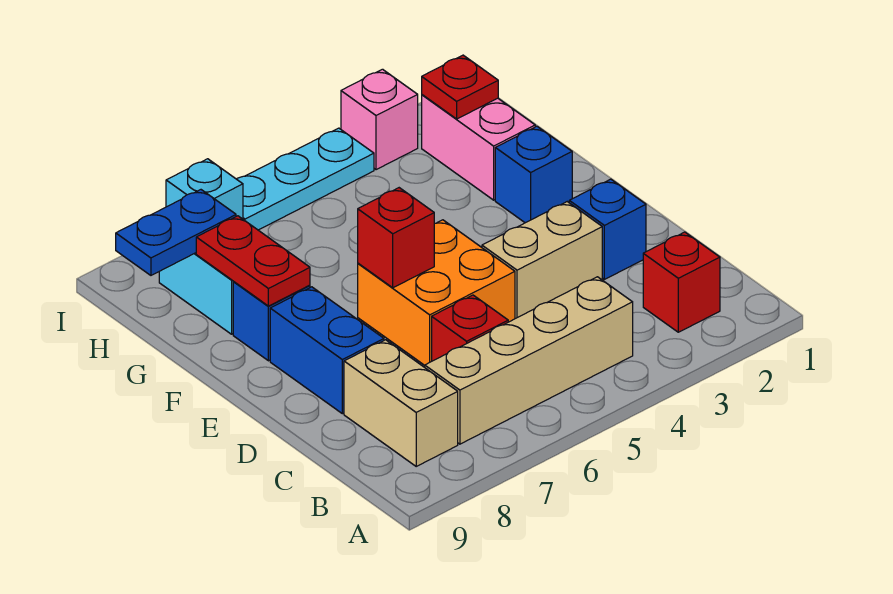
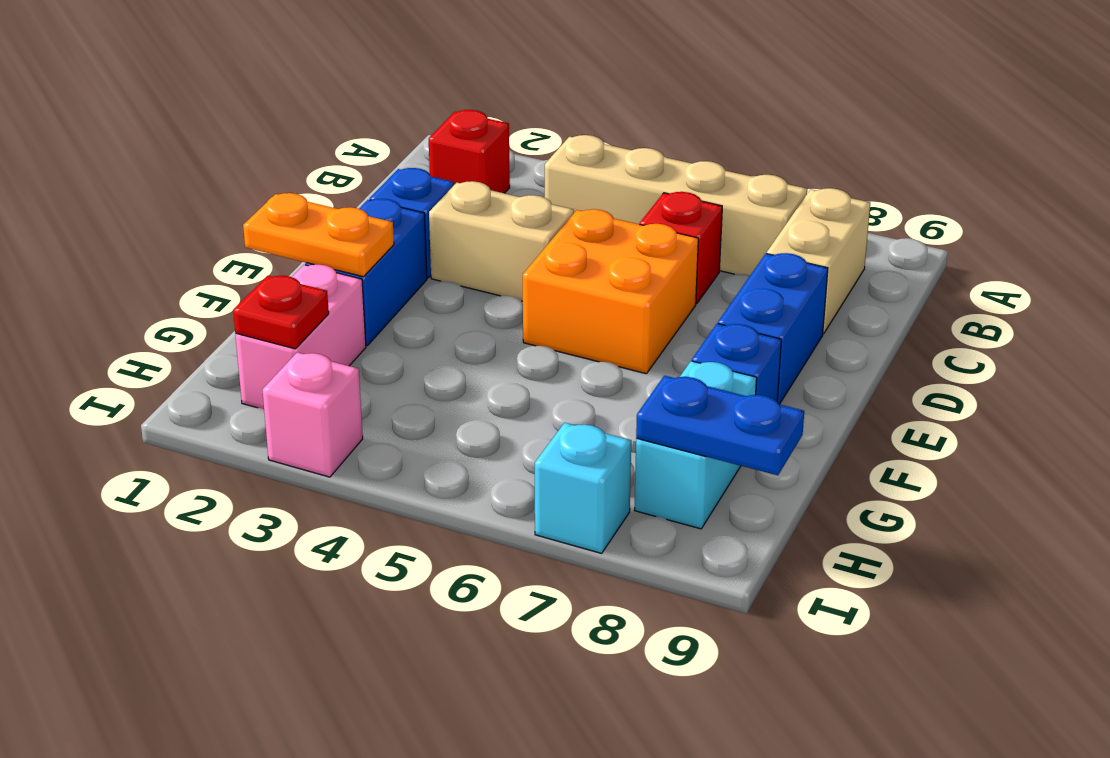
red brick E6 level 2 -> none
none -> orange plate F1:F2 level 2
blue brick F2 level 1 -> blue brick E2:F2 level 1
red plate F8:G8 level 2 -> none
cyan plate I4:I6 level 1 -> none

